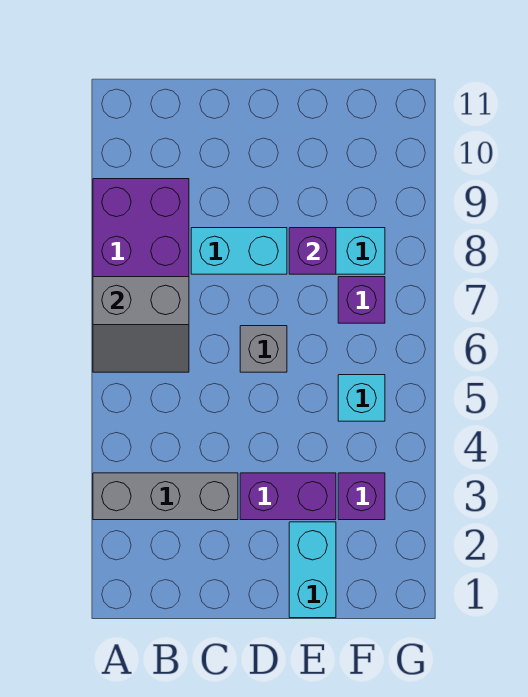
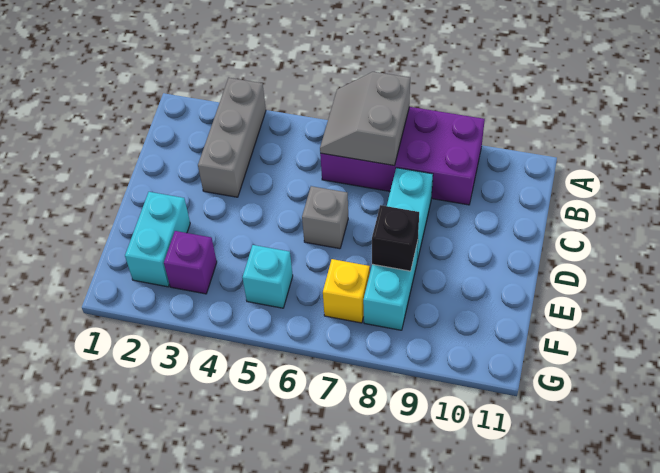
purple brick D3:E3 level 1 -> none
cyan brick E1:E2 level 1 -> cyan brick E2:F2 level 1
purple brick E8 level 2 -> black brick E8 level 2
purple brick F7 level 1 -> yellow brick F7 level 1

